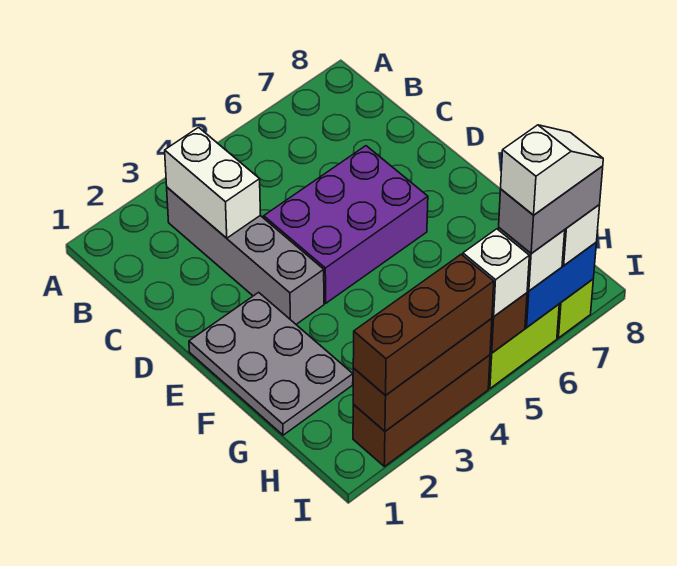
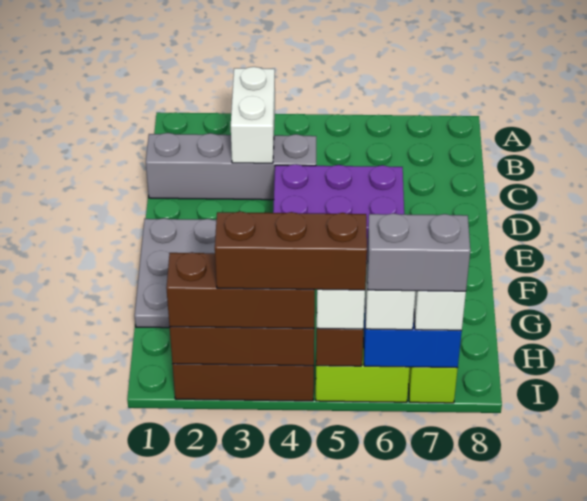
grey brick B3:E3 level 1 -> grey brick C1:C4 level 1
none -> brown brick I3:I5 level 4
white slope I6:I7 level 5 top 6 -> none

